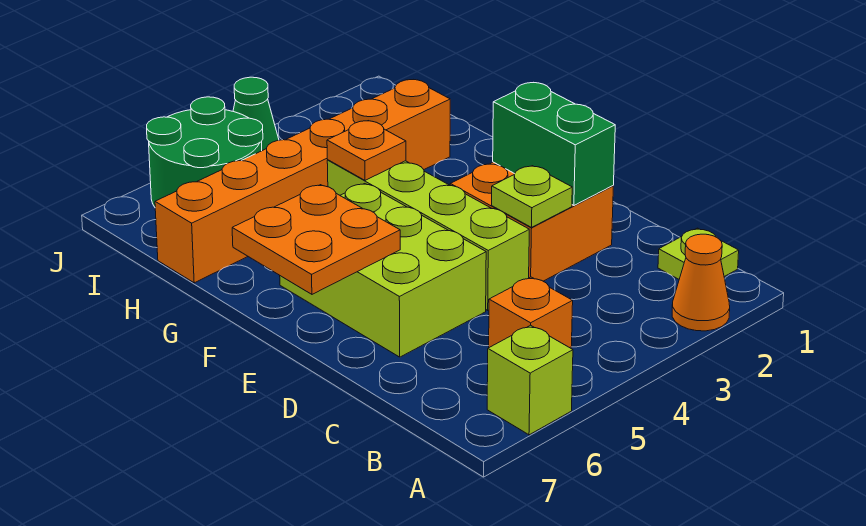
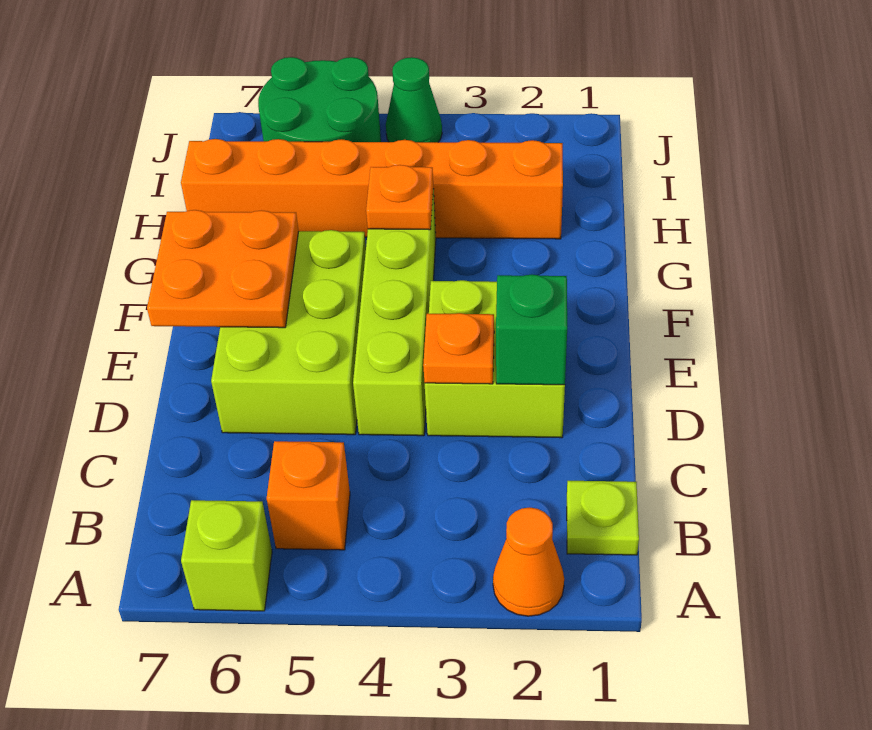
orange brick D2:E3 level 1 -> lime brick D2:E3 level 1
green brick D2:E2 level 2 -> green brick D2 level 2
lime plate D3 level 2 -> orange plate D3 level 2

